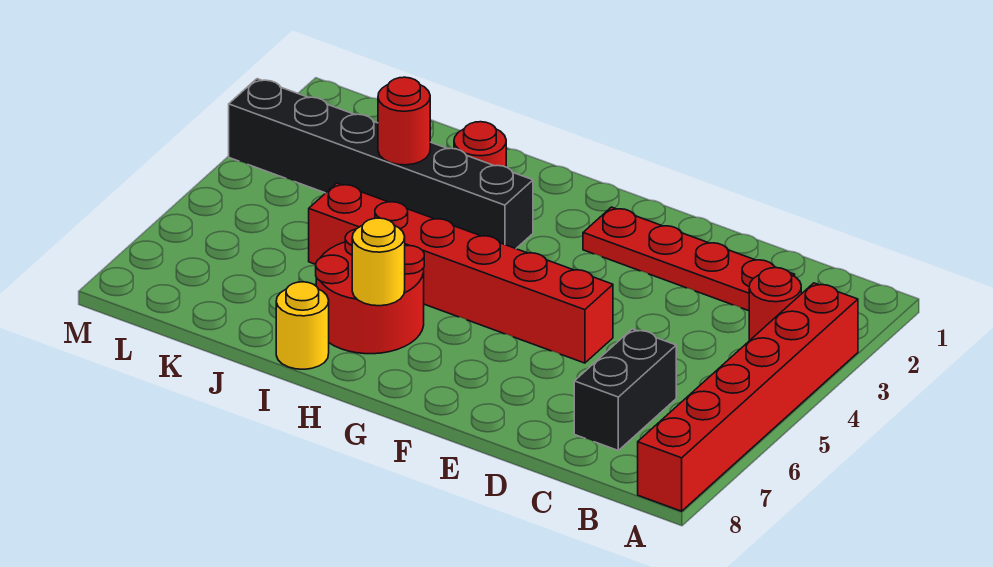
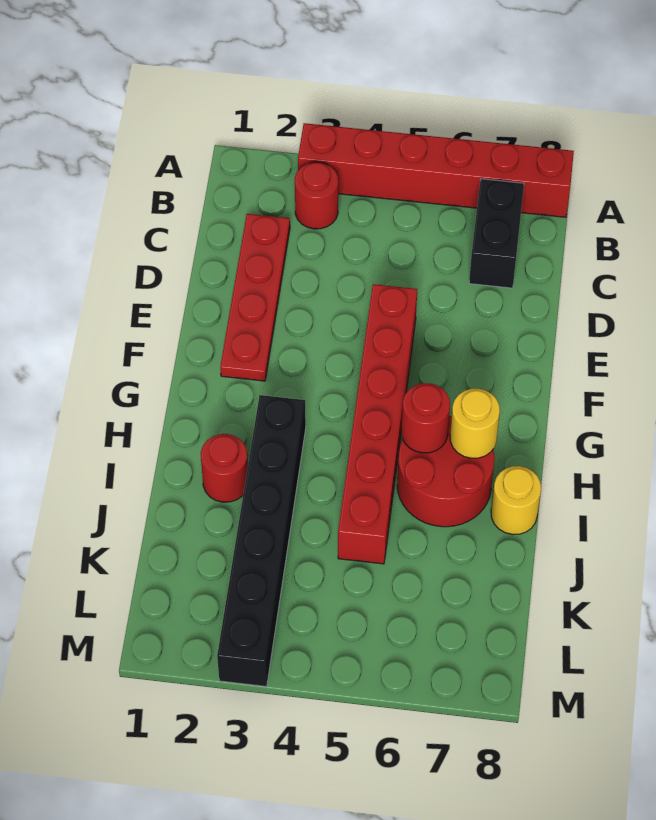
black brick C6:C7 level 1 -> black brick B7:C7 level 1
red round brick J3 level 2 -> red round brick H6 level 2

